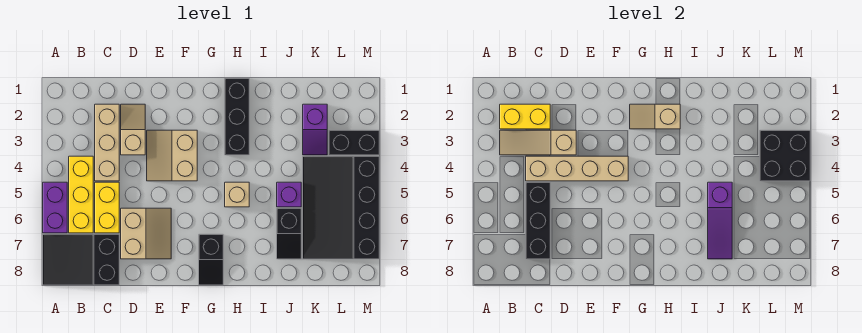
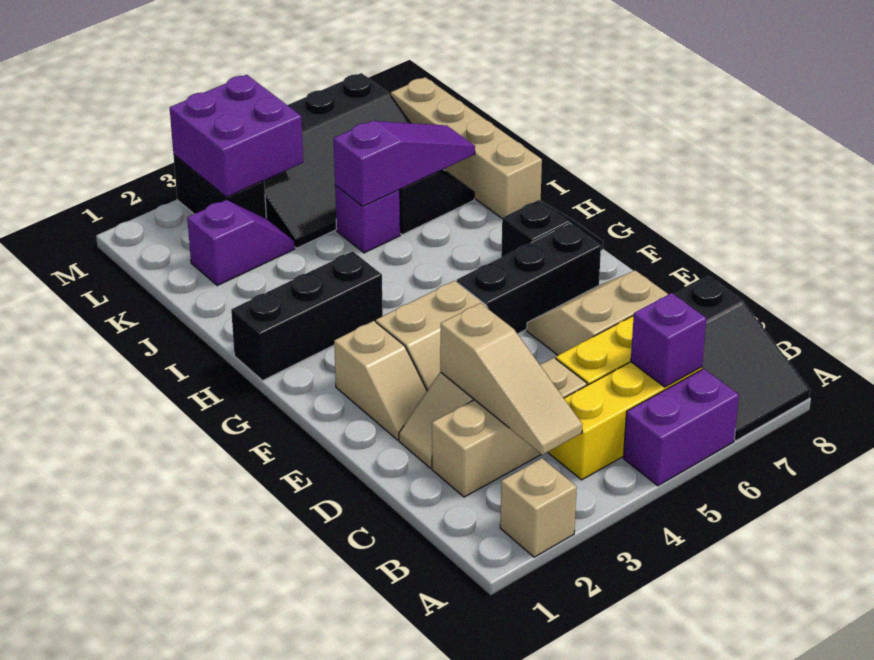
yellow brick B2:C2 level 2 -> none
none -> purple brick B6 level 2
tan brick C4:F4 level 2 -> tan brick I8:L8 level 1
black brick C5:C7 level 2 -> black brick F5:F7 level 1
tan slope G2:H2 level 2 top H -> tan slope E2:F2 level 1 top F
tan brick H5 level 1 -> tan brick A2 level 1
black brick L3:M4 level 2 -> purple brick L3:M4 level 2

